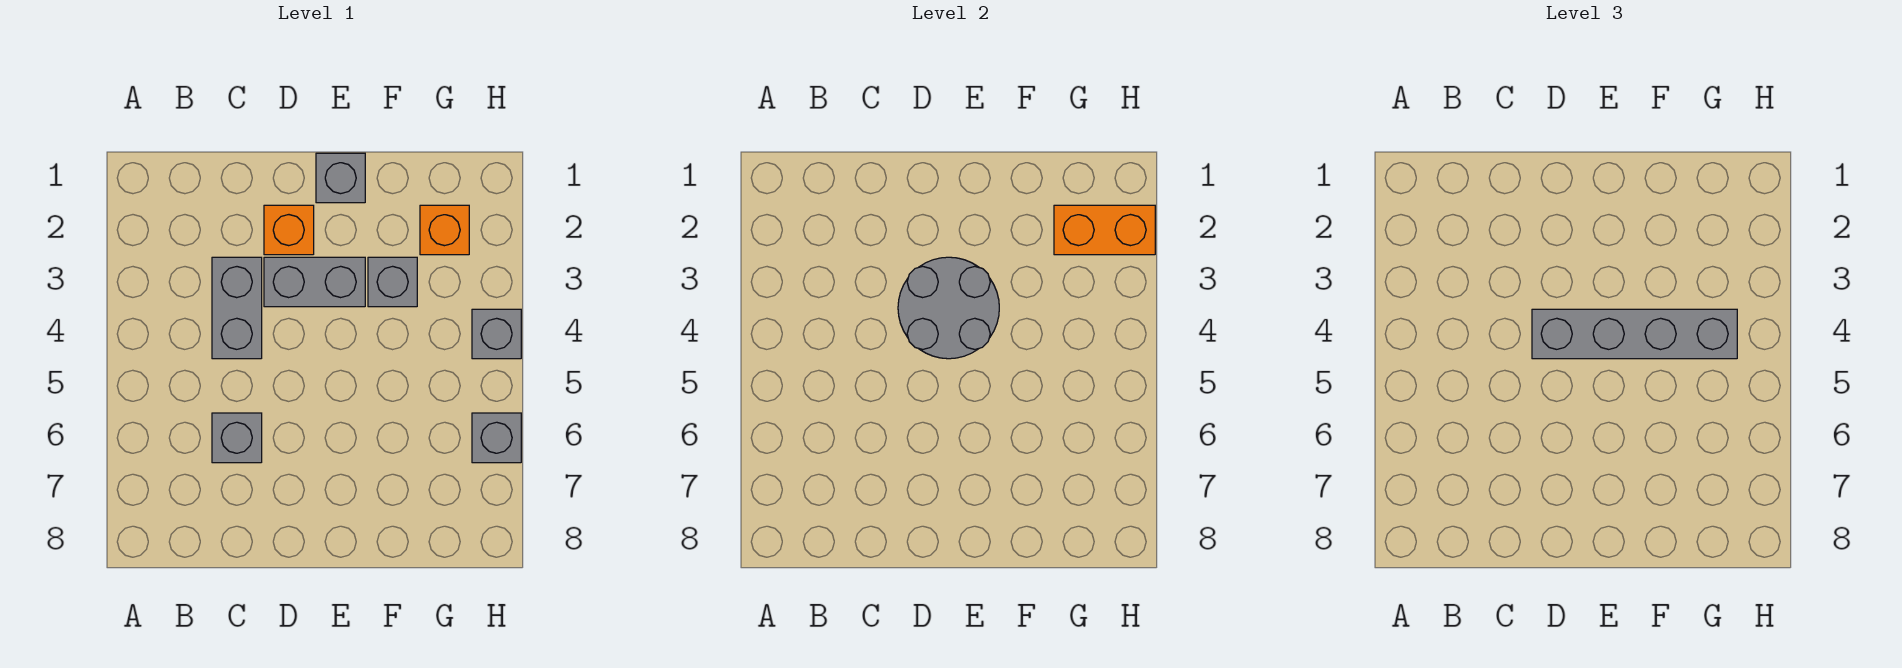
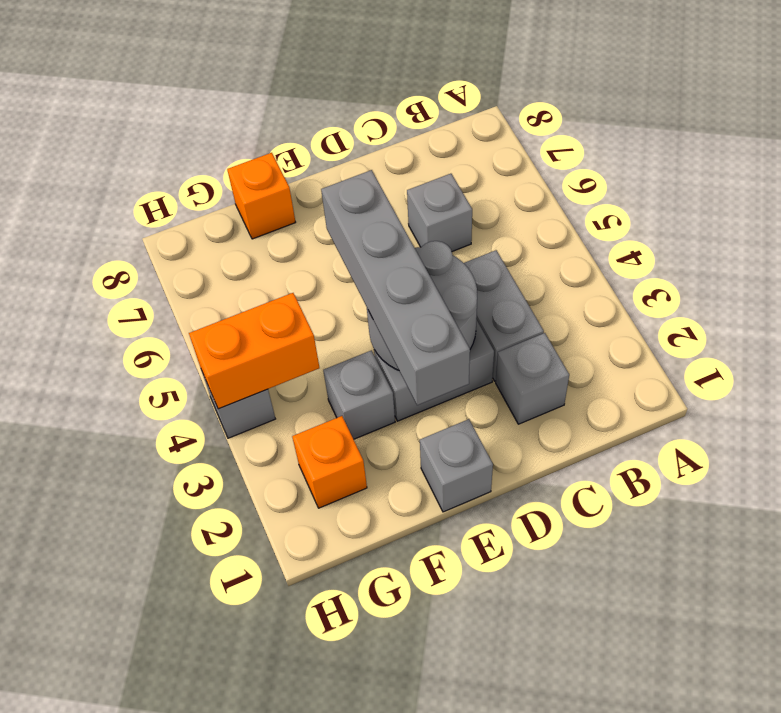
orange brick D2 level 1 -> orange brick F8 level 1
grey brick D4:G4 level 3 -> grey brick E2:E5 level 3
orange brick G2:H2 level 2 -> orange brick G4:H4 level 2
grey brick H6 level 1 -> grey brick C2 level 1

